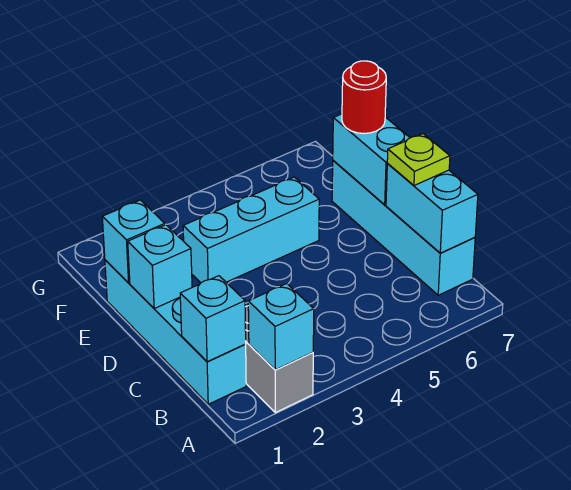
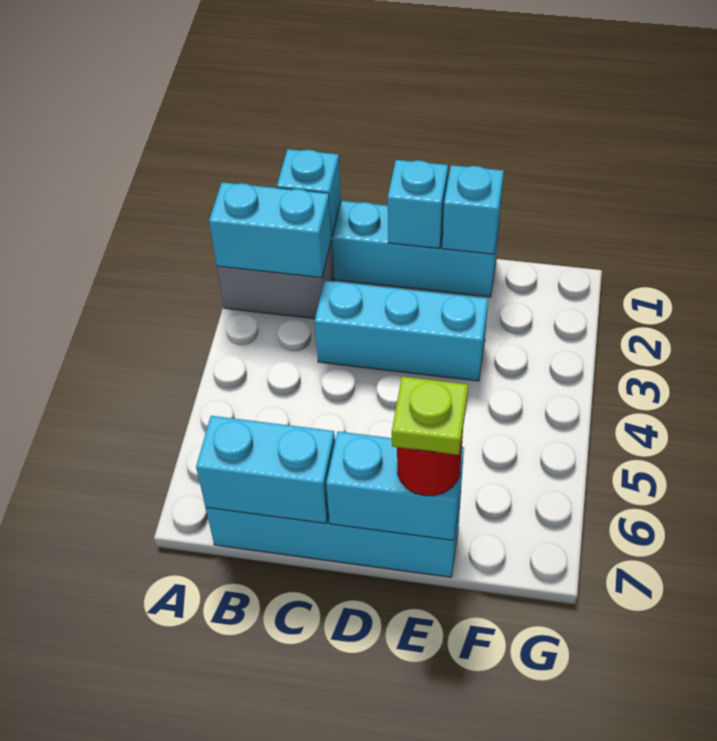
cyan brick A2 level 2 -> cyan brick A2:B2 level 2
lime plate C7 level 3 -> lime plate E7 level 4
cyan brick E3:E5 level 1 -> cyan brick C3:E3 level 1

